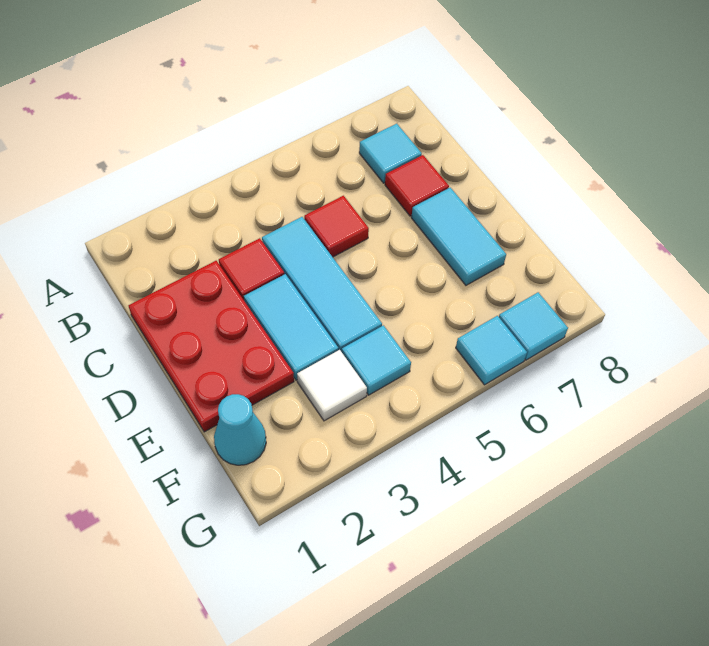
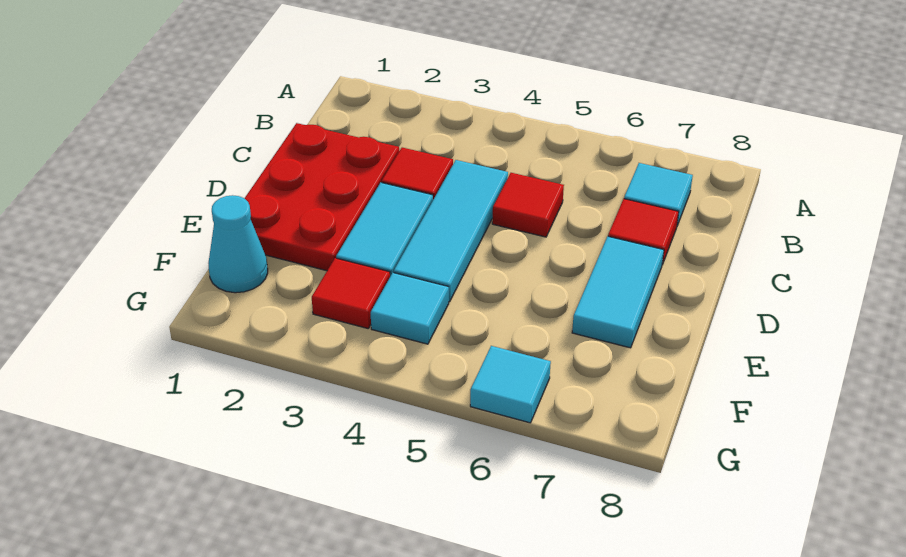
white tile F3 level 1 -> red tile F3 level 1
cyan tile G7 level 1 -> none

